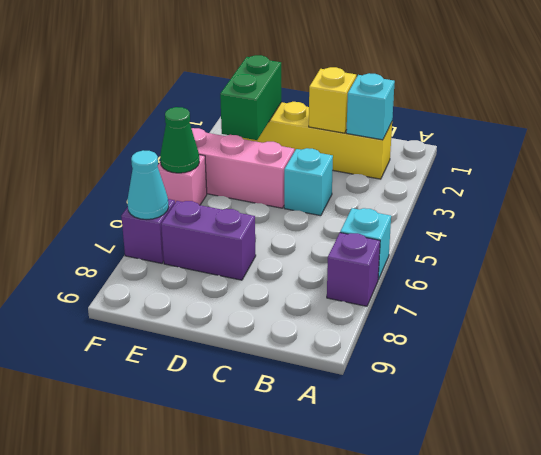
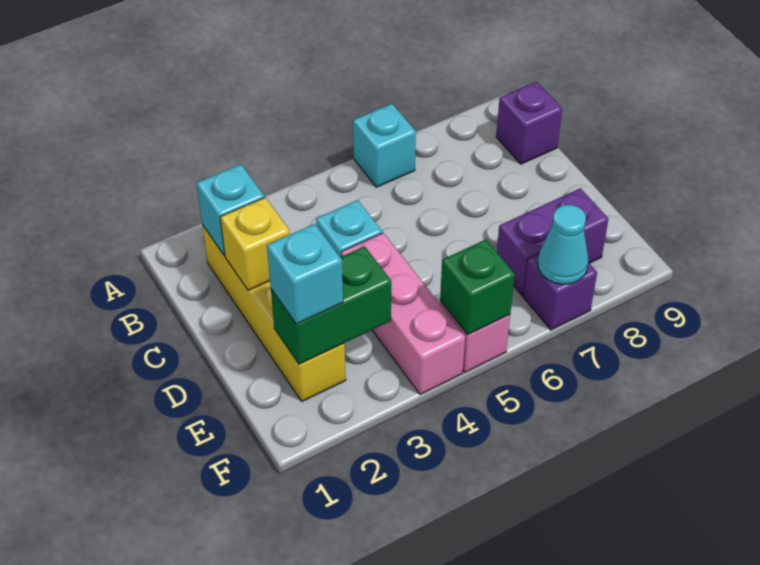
purple brick A7 level 1 -> purple brick B9 level 1
purple brick D7:E7 level 1 -> purple brick E7:E8 level 1
none -> cyan brick E2 level 3
green cone F5 level 2 -> green brick F5 level 2

